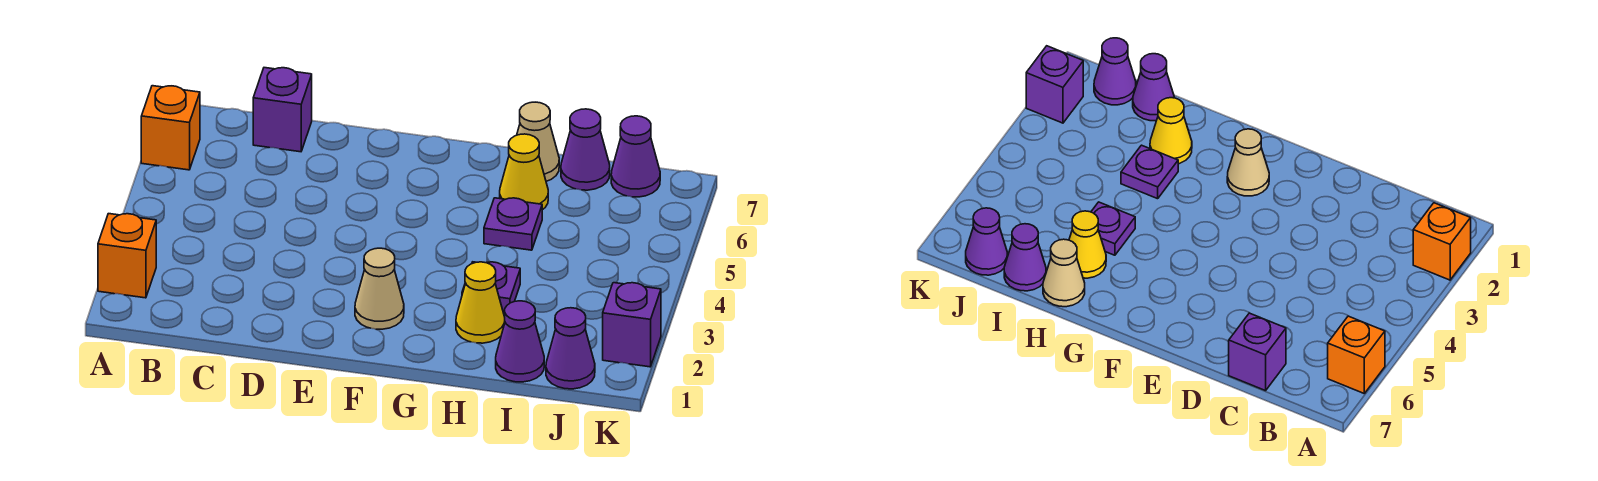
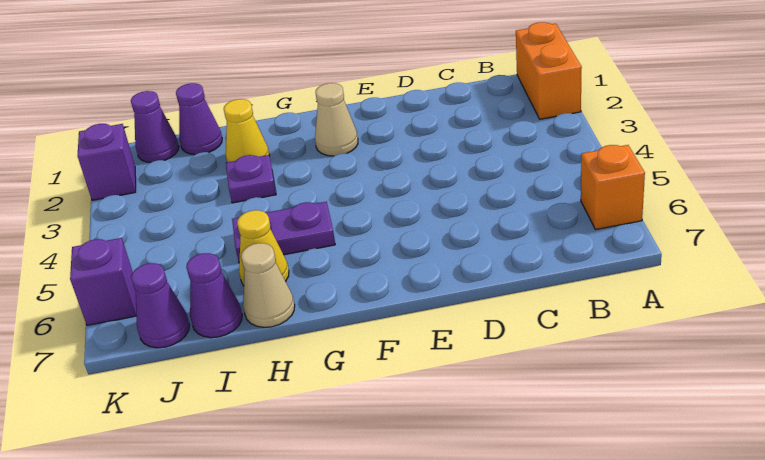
orange brick A2 level 1 -> orange brick A1:A2 level 1
purple brick C7 level 1 -> purple brick K6 level 1
purple plate H5 level 1 -> purple plate G5:H5 level 1

